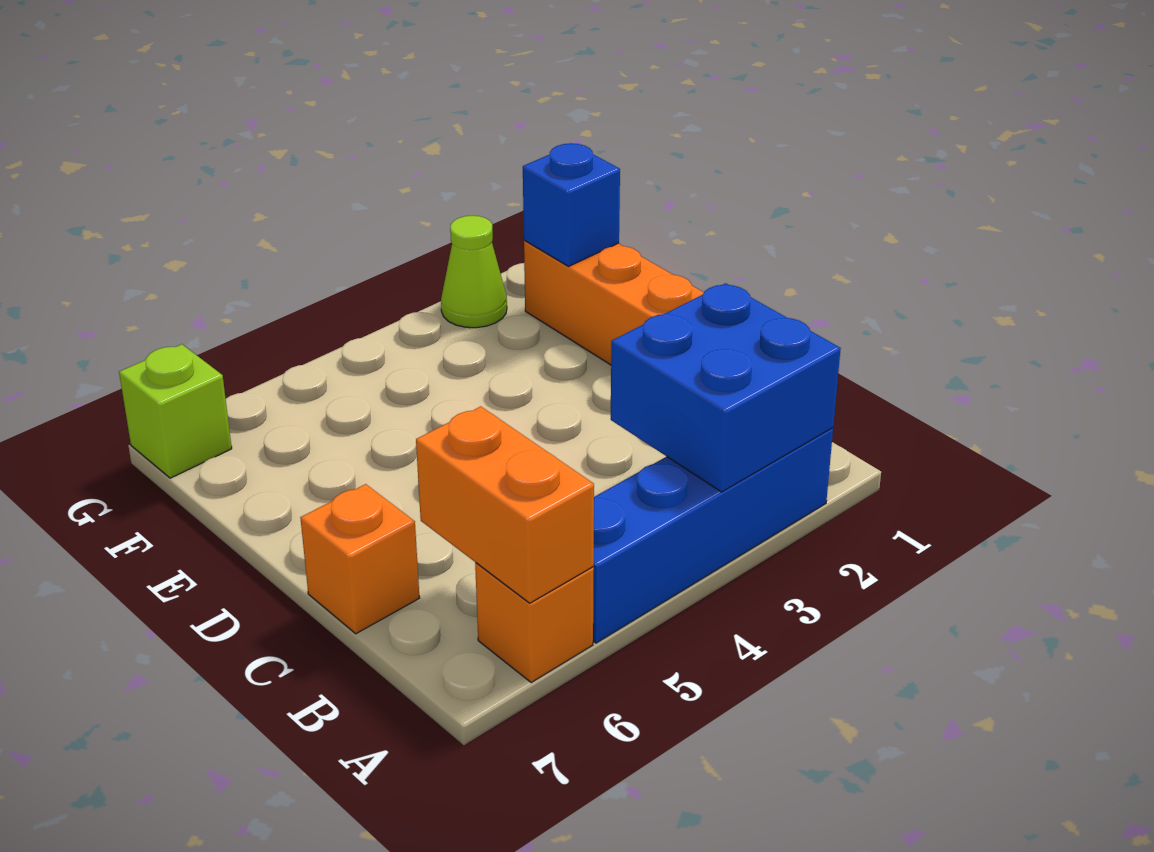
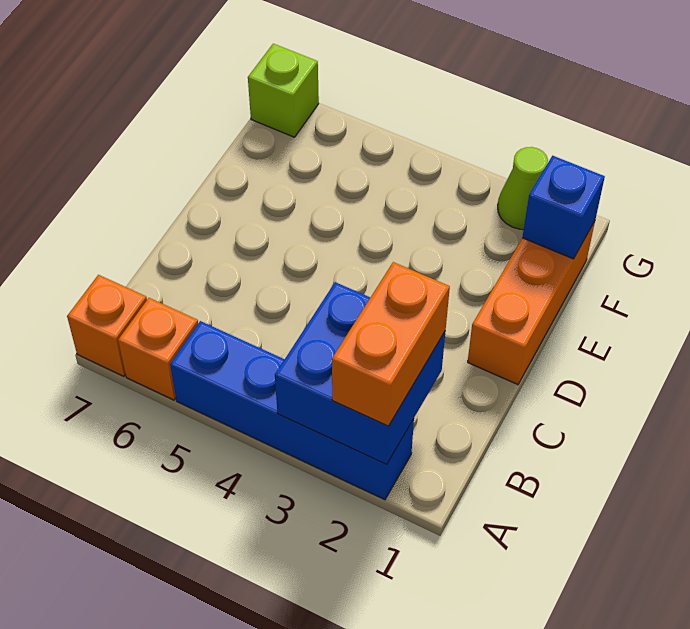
orange brick A6:B6 level 2 -> orange brick A2:B2 level 3
orange brick C7 level 1 -> orange brick A7 level 1

